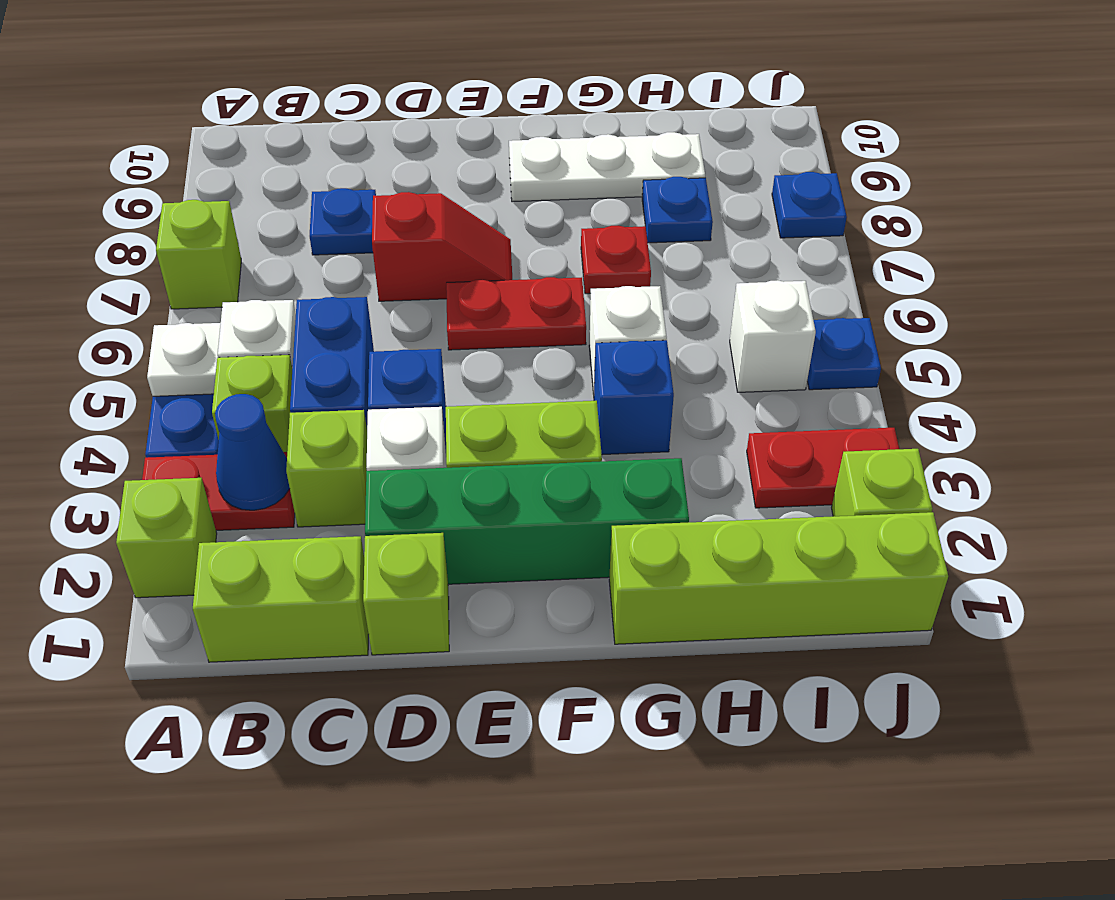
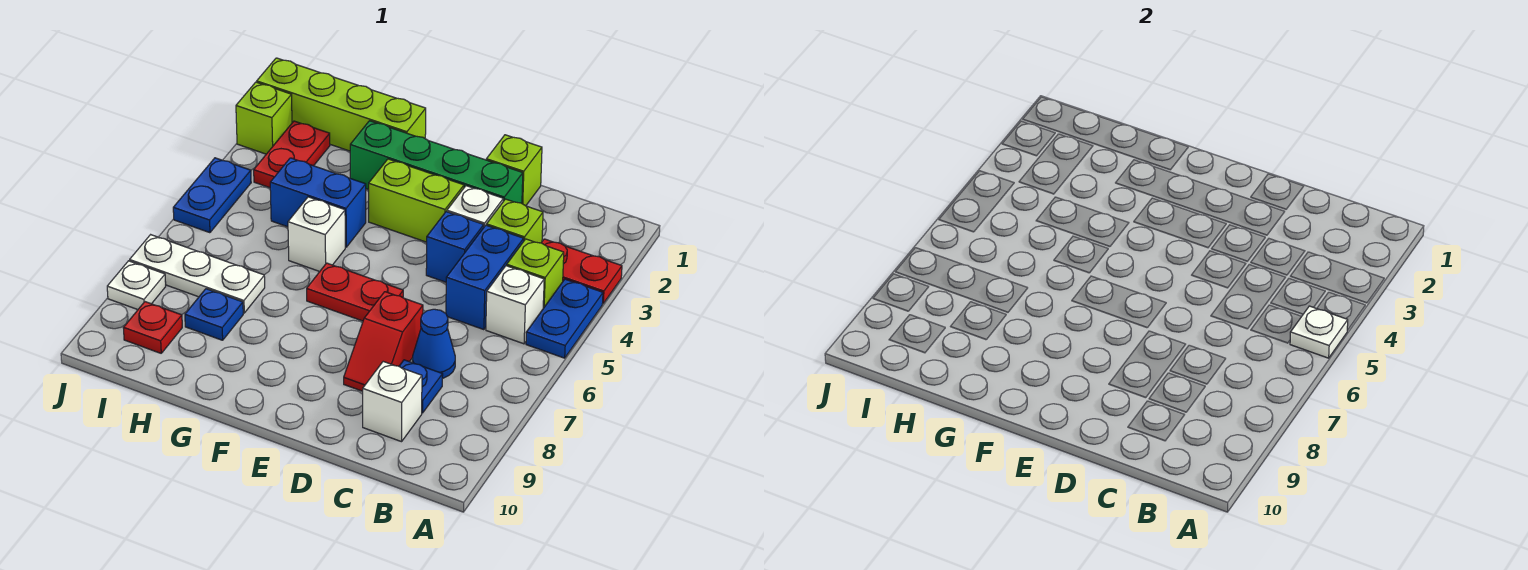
lime brick A2 level 1 -> none
lime brick A7 level 1 -> none
lime brick B1:C1 level 1 -> none
blue cone B3 level 2 -> blue cone C7 level 1
red slope D7:E7 level 1 top D -> red slope D7:D8 level 1 top 7
white plate F9:H9 level 1 -> white plate H7:J7 level 1
blue brick G4 level 1 -> blue brick G4:H4 level 1
red plate G7 level 1 -> red plate I9 level 1
red plate I3:J3 level 1 -> red plate I2:I3 level 1
white brick I5 level 1 -> white brick C9 level 1
blue plate J5 level 1 -> blue plate J4:J5 level 1
blue plate J8 level 1 -> white plate J8 level 1

